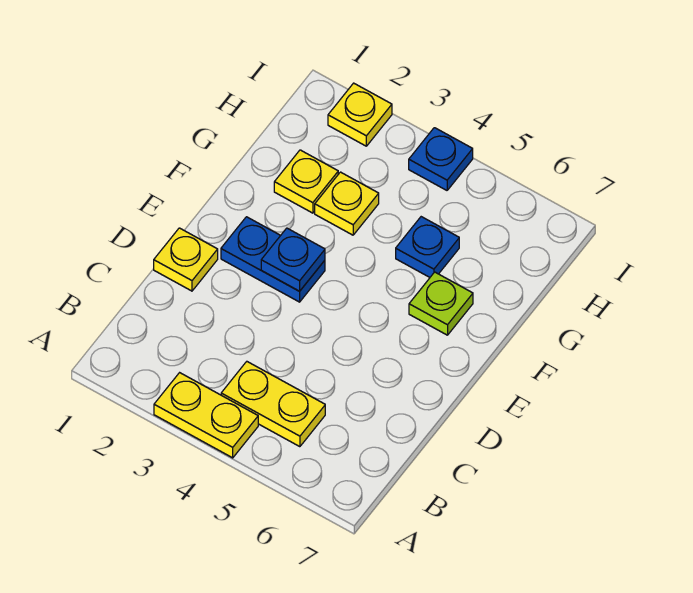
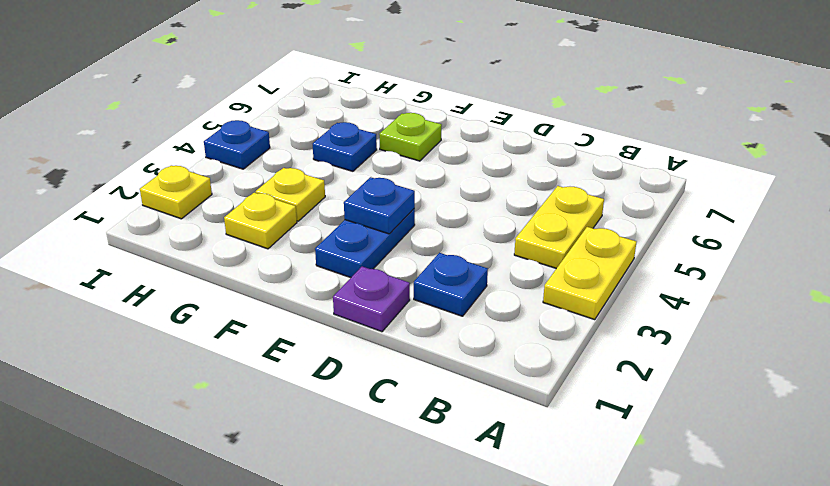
none -> blue plate C2 level 1
yellow plate D1 level 1 -> purple plate D1 level 1

